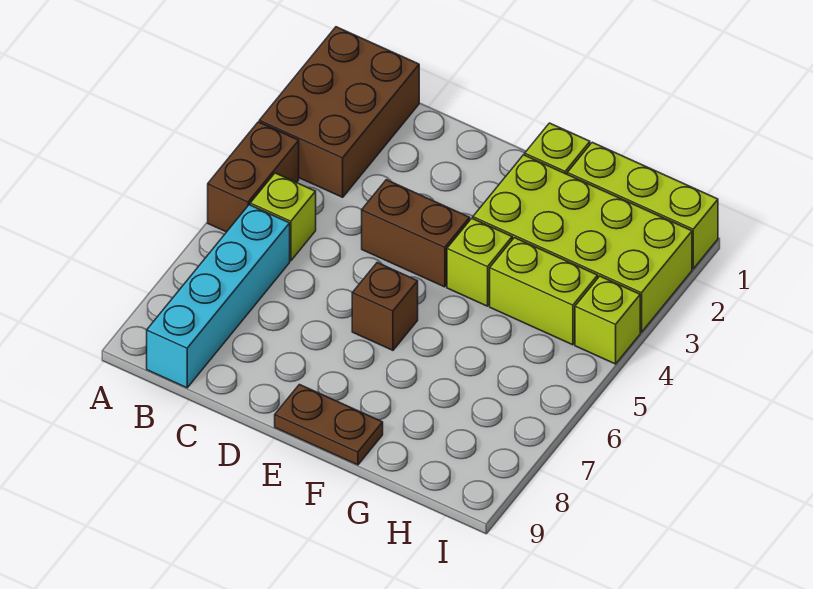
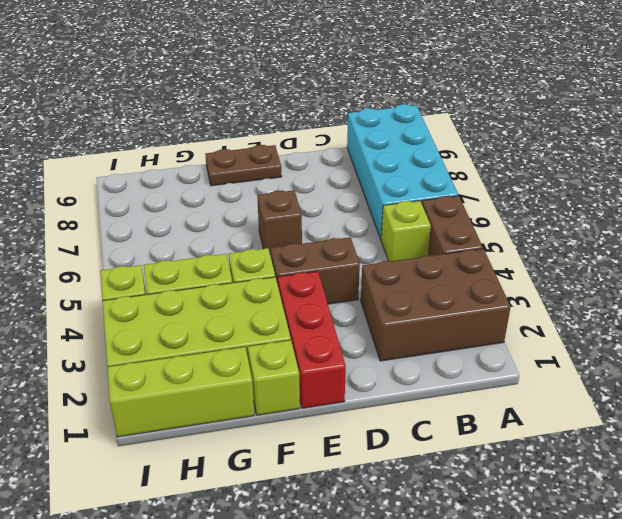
brown brick A1:B3 level 1 -> brown brick A2:C3 level 1
cyan brick B6:B9 level 1 -> cyan brick A6:B9 level 1
none -> red brick E1:E3 level 1

